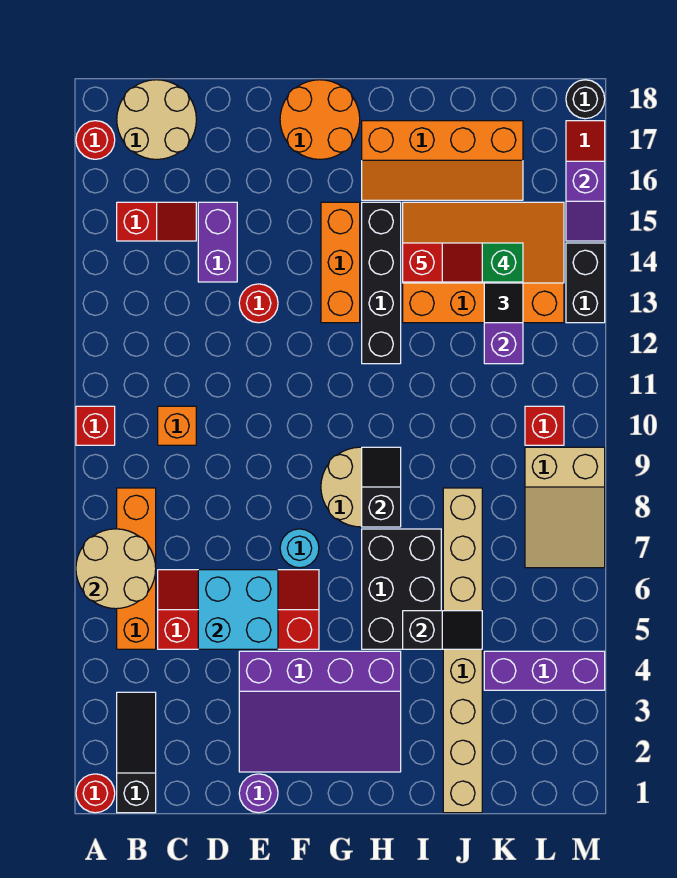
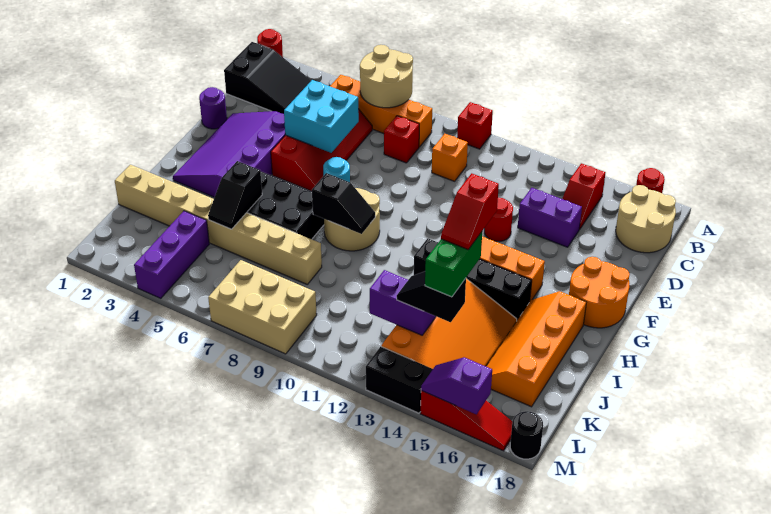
black slope B1:B3 level 1 top 1 -> black slope B1:C3 level 1 top 1
tan slope L7:M9 level 1 top 9 -> tan brick L7:M9 level 1
red brick L10 level 1 -> red brick C8 level 1

